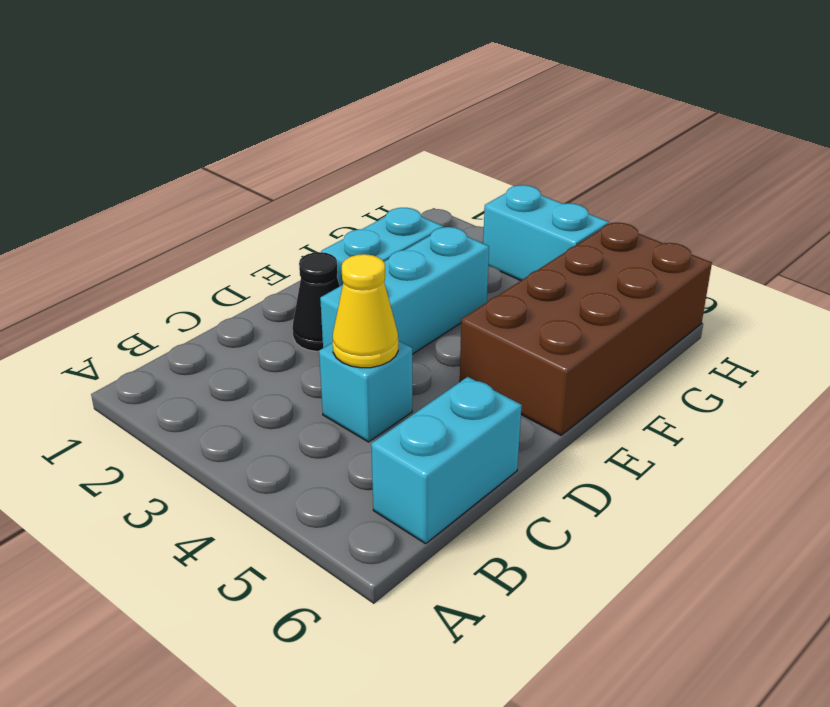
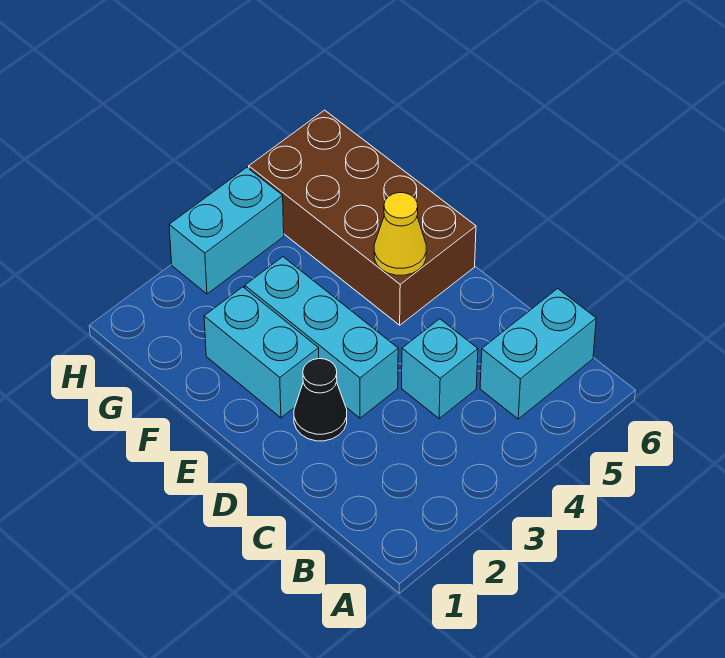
cyan brick B6:C6 level 1 -> cyan brick B5:B6 level 1
yellow cone C4 level 2 -> yellow cone E5 level 2

